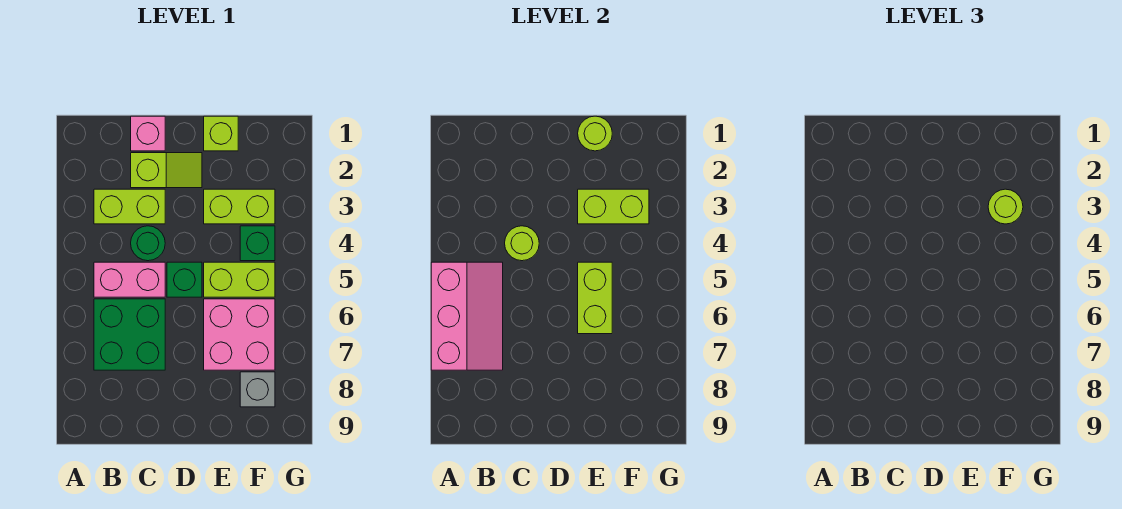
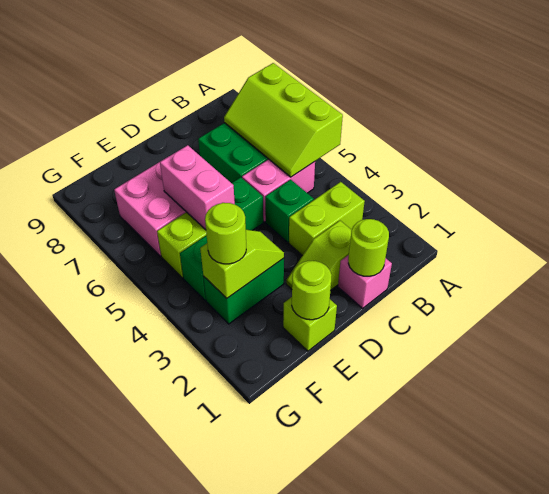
pink slope A5:B7 level 2 top A -> lime slope A5:B7 level 2 top A
green round brick C4 level 1 -> green brick C4 level 1
lime round brick C4 level 2 -> lime round brick C1 level 2
lime brick E3:F3 level 1 -> green brick E3:F3 level 1
lime brick E3:F3 level 2 -> lime slope E3:F3 level 2 top F
lime brick E5:E6 level 2 -> pink brick E5:E6 level 2
grey brick F8 level 1 -> none

